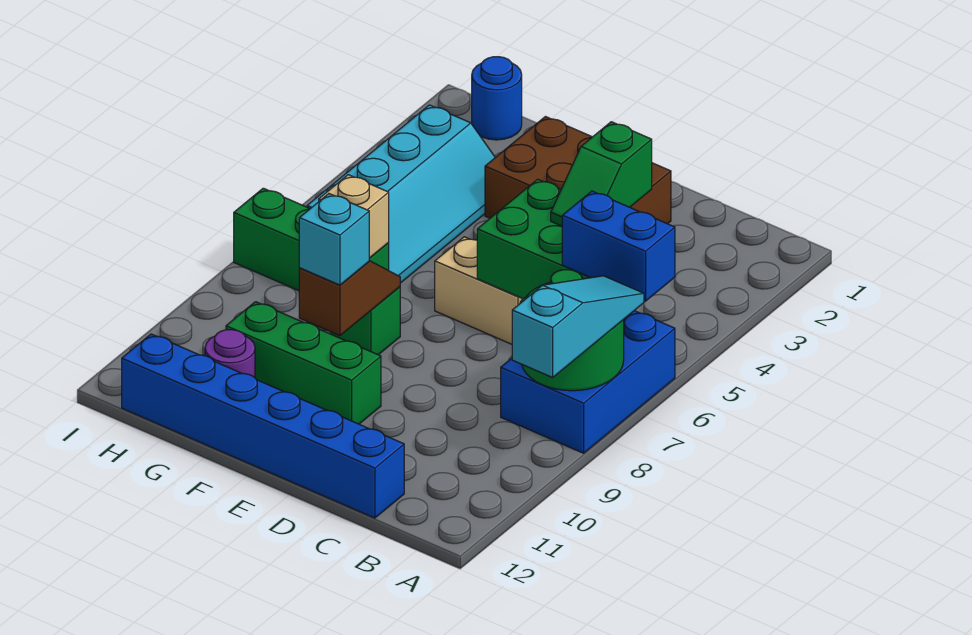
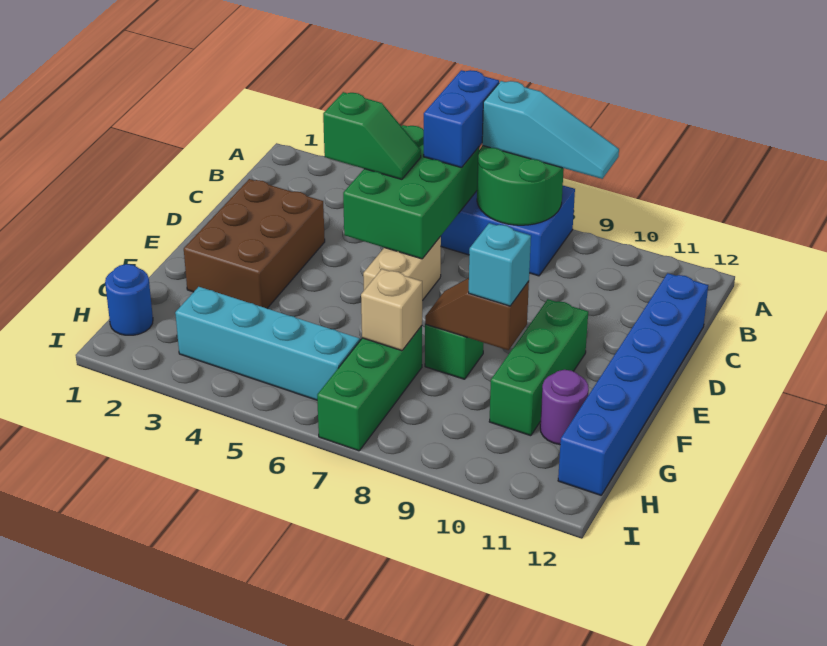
cyan slope A7:A9 level 3 top 9 -> cyan slope A7:A9 level 3 top 7

